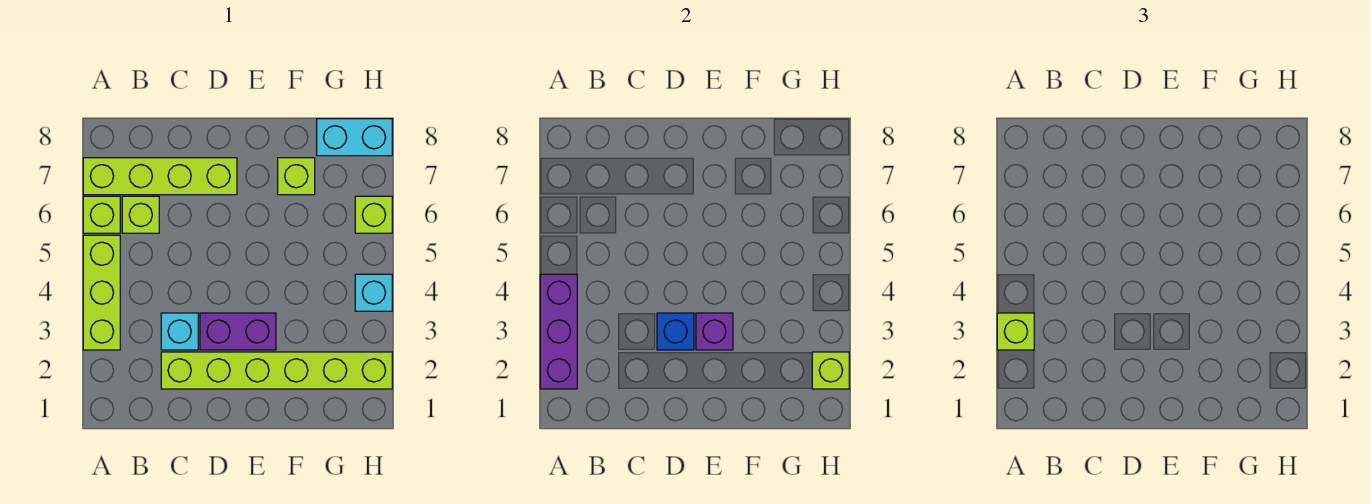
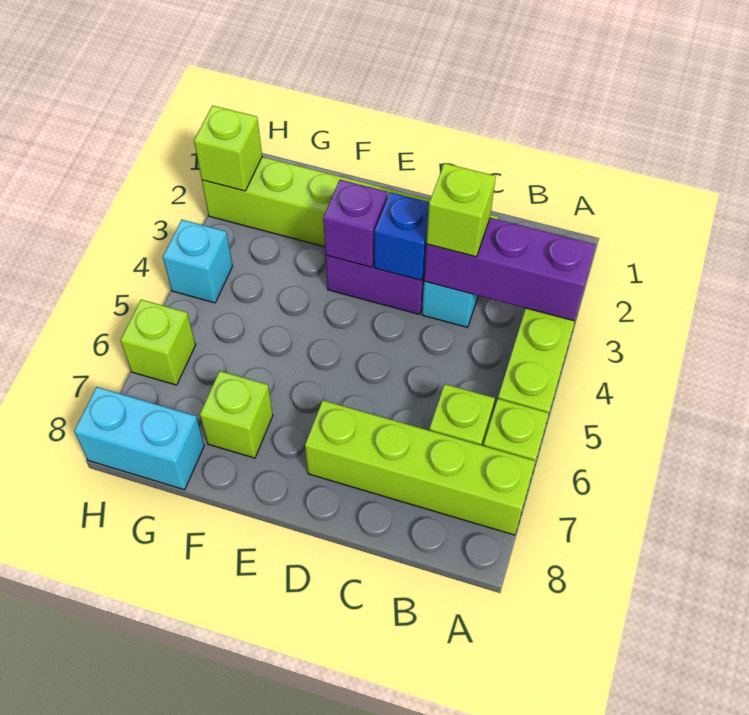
purple brick A2:A4 level 2 -> purple brick A3:C3 level 2
lime brick A3 level 3 -> lime brick C3 level 3

